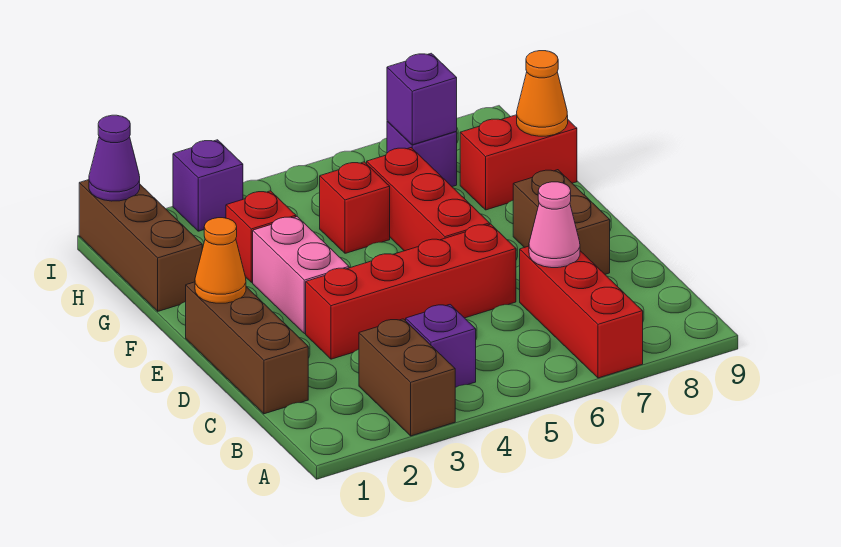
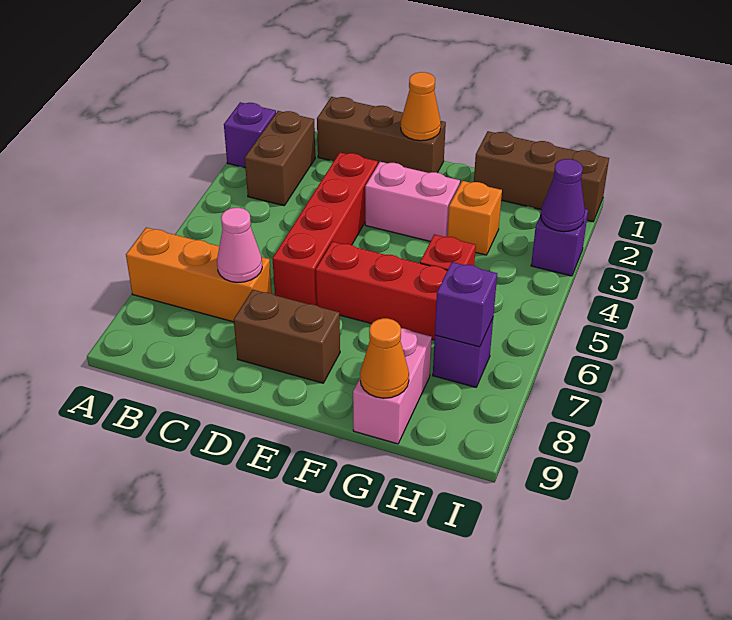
brown brick A3:B3 level 1 -> brown brick B2:B3 level 1
red brick A7:C7 level 1 -> orange brick A7:C7 level 1
purple brick B4 level 1 -> purple brick A2 level 1
red brick G3 level 1 -> orange brick G3 level 1
red brick G8:G9 level 1 -> pink brick G8:G9 level 1
purple cone I1 level 2 -> purple cone I3 level 2

